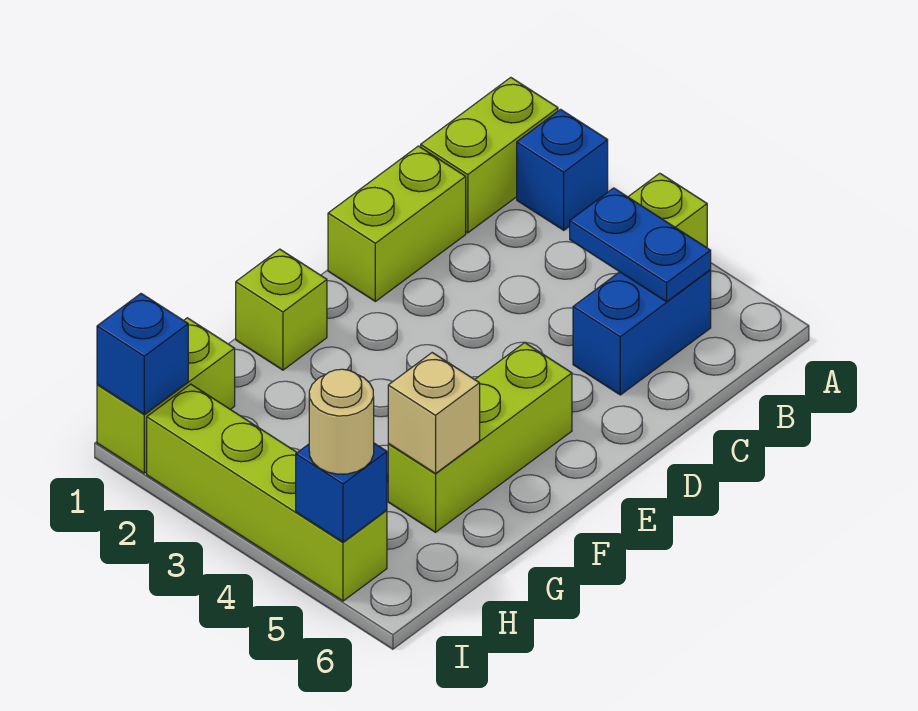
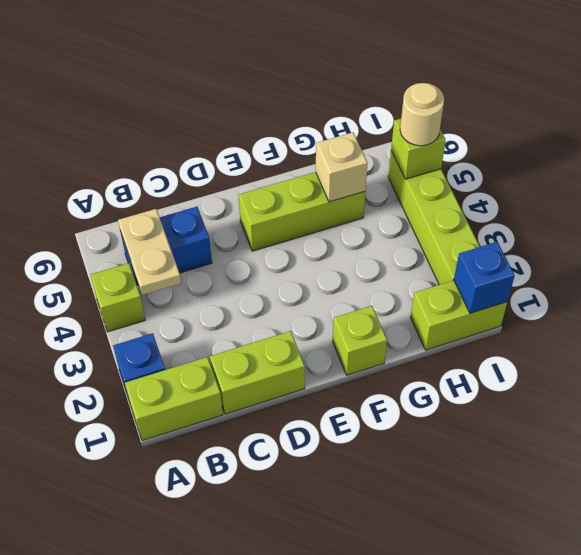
blue plate B4:B5 level 2 -> tan plate B4:B5 level 2
blue brick I5 level 2 -> lime brick I5 level 2

